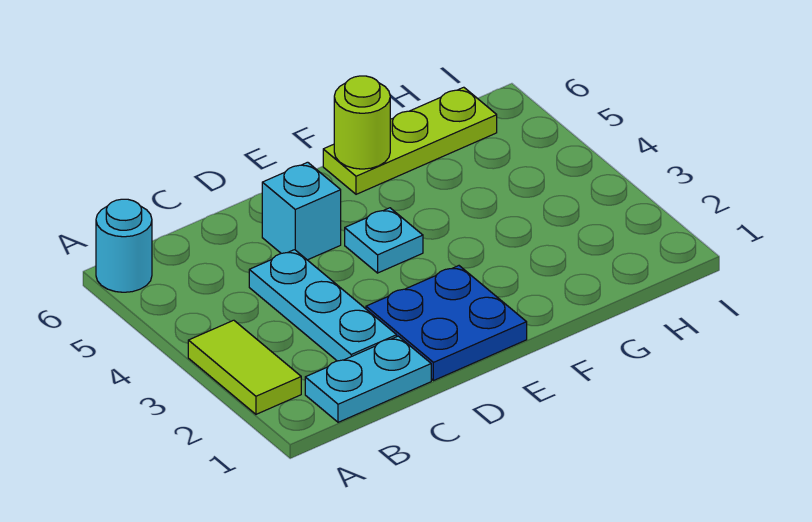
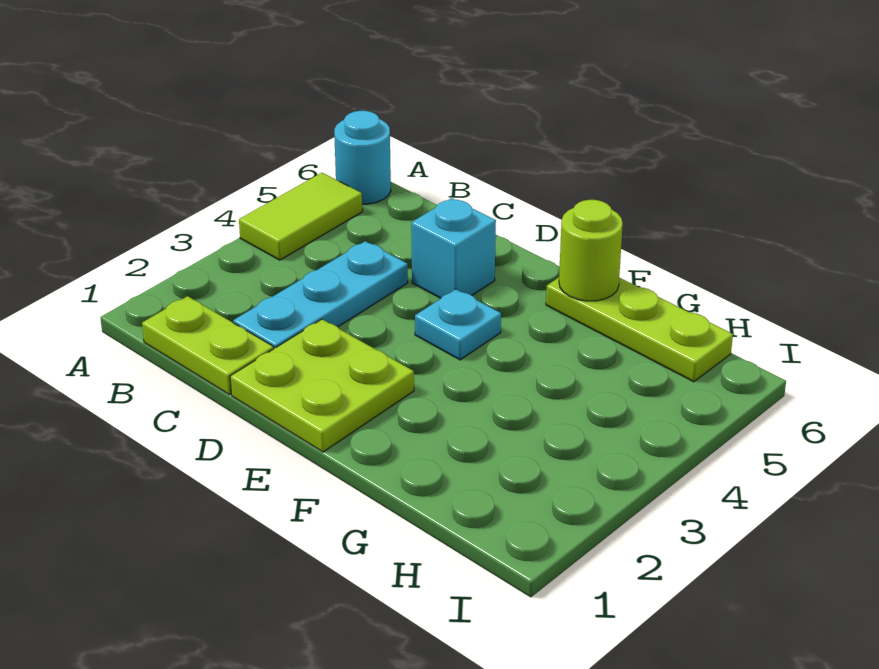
lime tile A2:A3 level 1 -> lime tile A4:A5 level 1
cyan plate B1:C1 level 1 -> lime plate B1:C1 level 1
blue plate D1:E2 level 1 -> lime plate D1:E2 level 1

